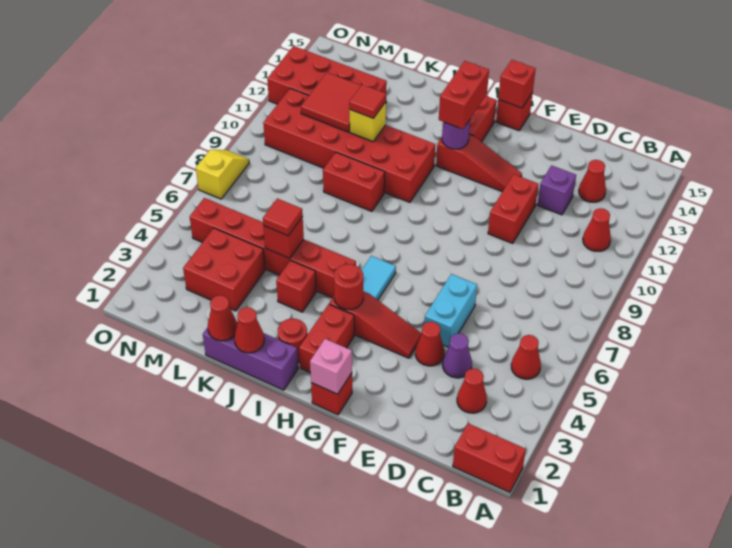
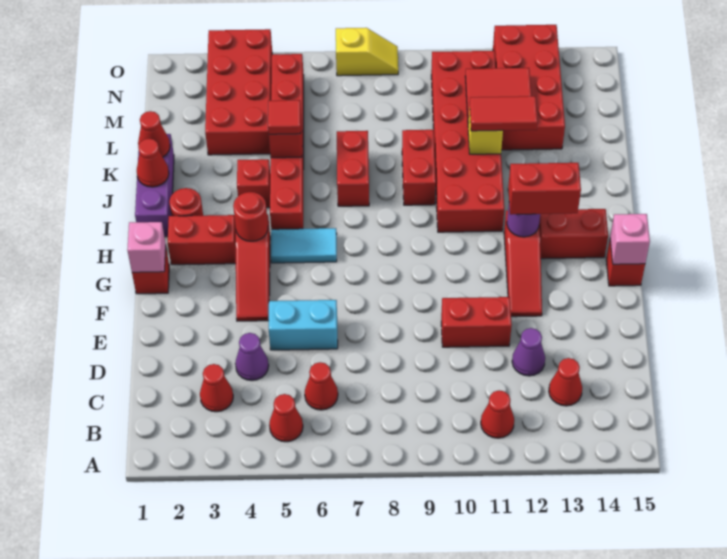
red brick A1:B1 level 1 -> red brick J7:K7 level 1
purple brick D12 level 1 -> purple cone D12 level 1
red cone E4 level 1 -> red cone C6 level 1
red brick G15 level 2 -> pink brick G15 level 2
red tile K11 level 3 -> red tile K11:K12 level 3
red brick L3:M4 level 1 -> red brick L3:O4 level 1

